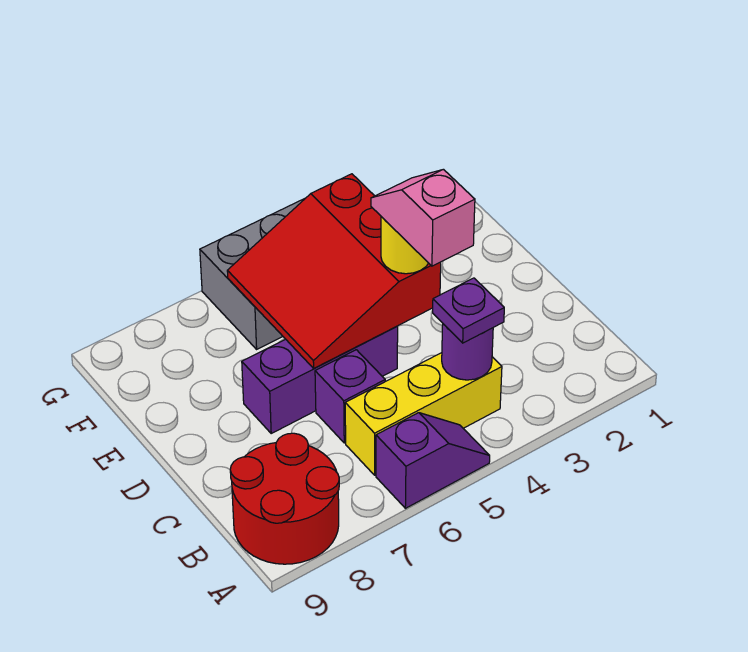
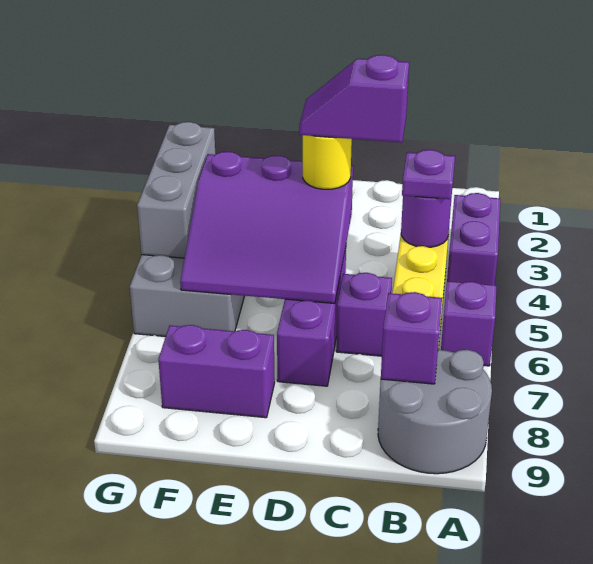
none -> purple brick A3:A4 level 1
red round brick A8:B9 level 1 -> grey round brick A8:B9 level 1
none -> purple brick B8 level 2
pink slope C4:D4 level 4 top C -> purple slope C4:D4 level 4 top C
red slope D4:F6 level 2 top 4 -> purple slope D4:F6 level 2 top 4
none -> purple brick E8:F8 level 1
none -> grey brick G3:G5 level 2

